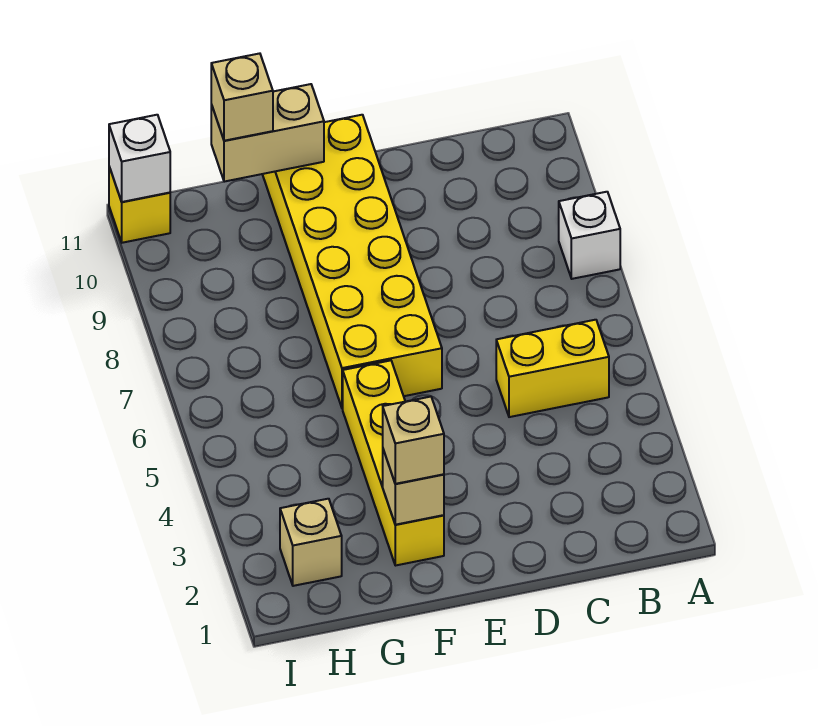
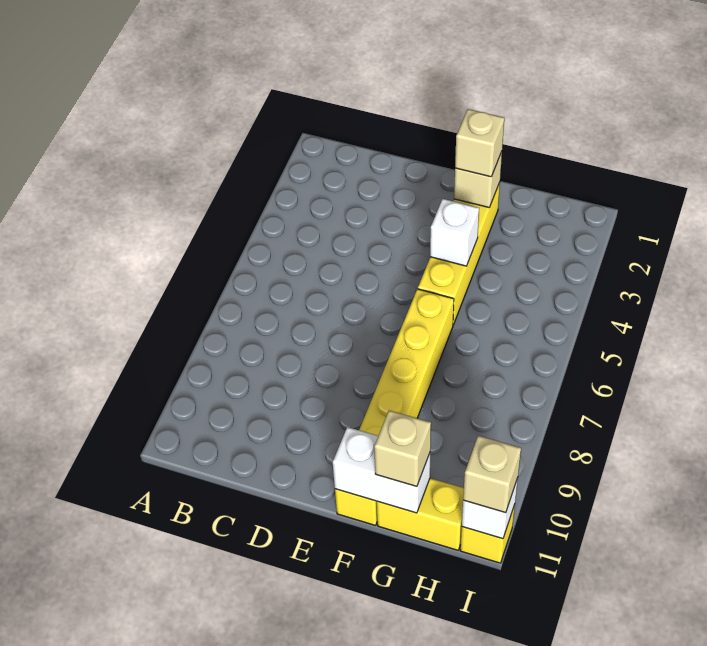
white brick A8 level 1 -> white brick F4 level 2
yellow brick B5:C5 level 1 -> yellow brick G11:H11 level 1
yellow brick E6:F11 level 1 -> yellow brick F6:F11 level 1
tan brick F11:G11 level 2 -> white brick F11:G11 level 2
tan brick H2 level 1 -> tan brick I11 level 3

